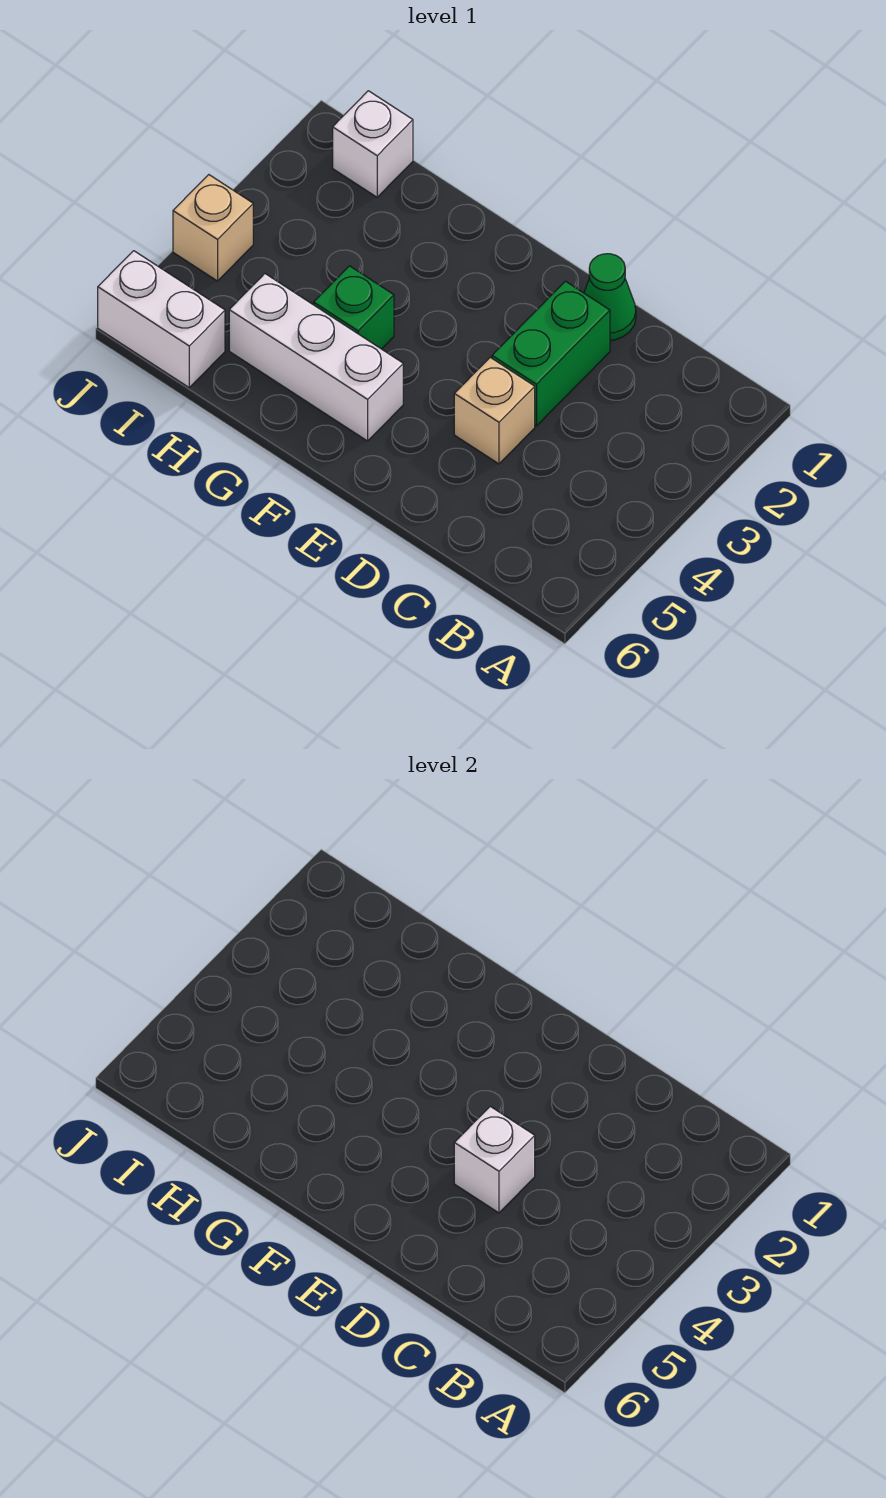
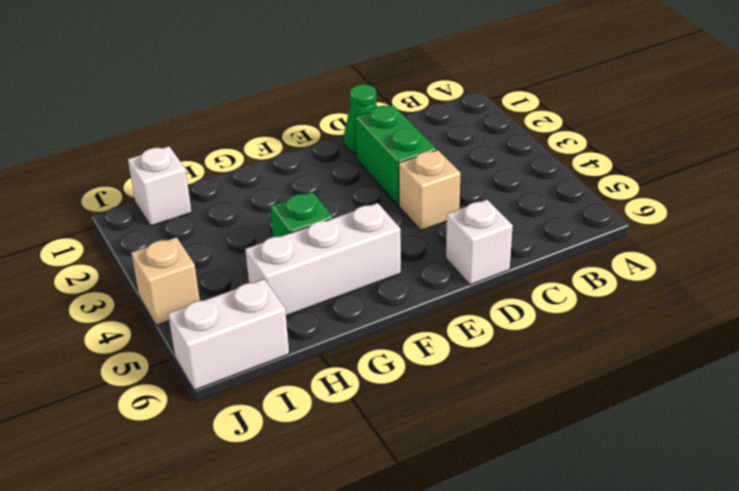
white brick D4 level 2 -> white brick D6 level 1

